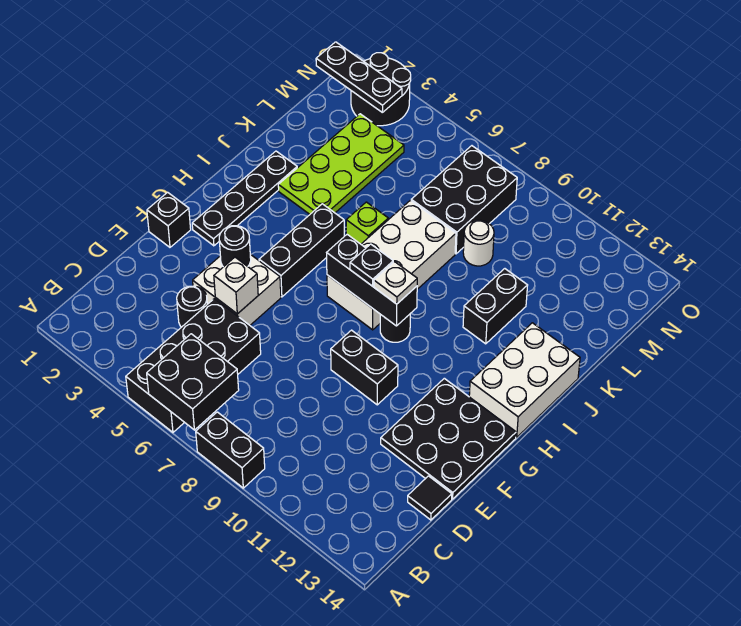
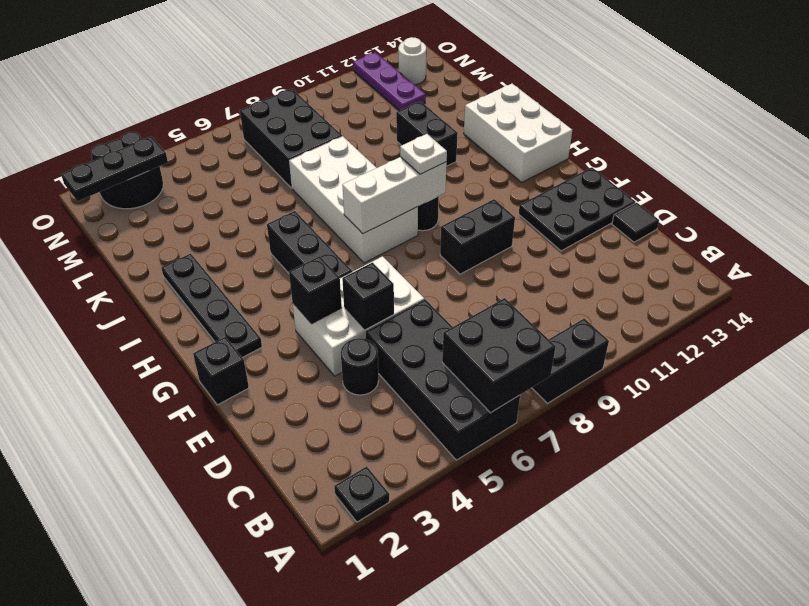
white brick E4:F5 level 1 -> white brick E4:F6 level 1
white brick E5 level 2 -> black brick E5 level 2
black plate E12:G14 level 1 -> black plate E12:F14 level 1
black round brick F4 level 2 -> black brick F4 level 2
black brick H7:H9 level 2 -> white brick H7:H9 level 2
black plate H8 level 3 -> black plate A2 level 1
lime plate J3:M4 level 1 -> none
lime brick J6 level 1 -> none
white round brick L9 level 1 -> white round brick N13 level 1
none -> purple plate M12:O12 level 1

